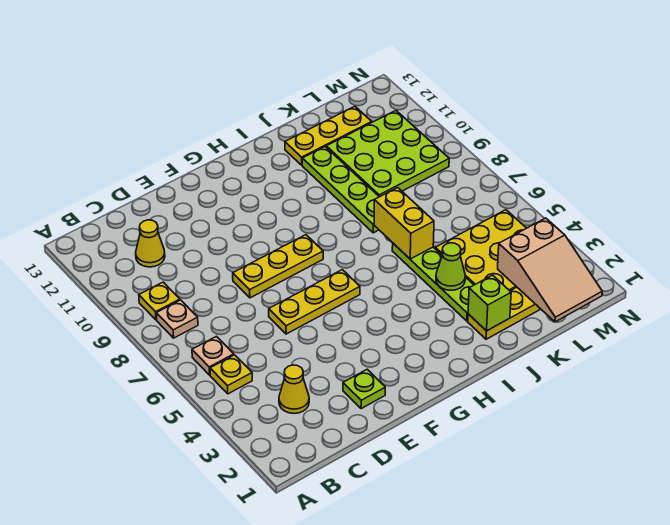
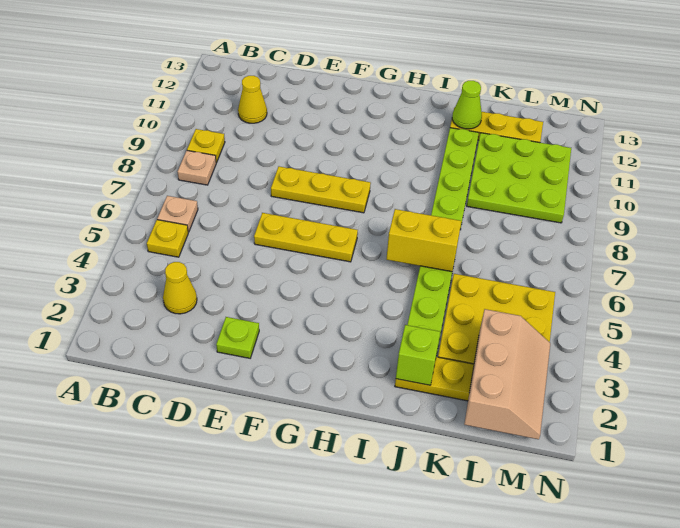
lime cone J4 level 2 -> lime cone J12 level 2
yellow brick J6:J7 level 2 -> yellow brick I6:J6 level 2
tan slope L1:M3 level 2 top 3 -> tan slope L1:M3 level 2 top L

